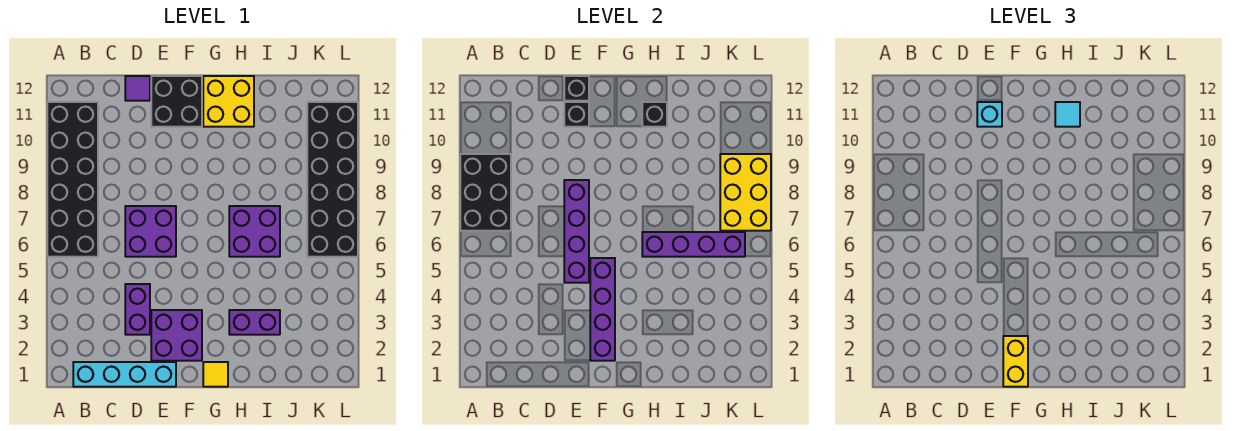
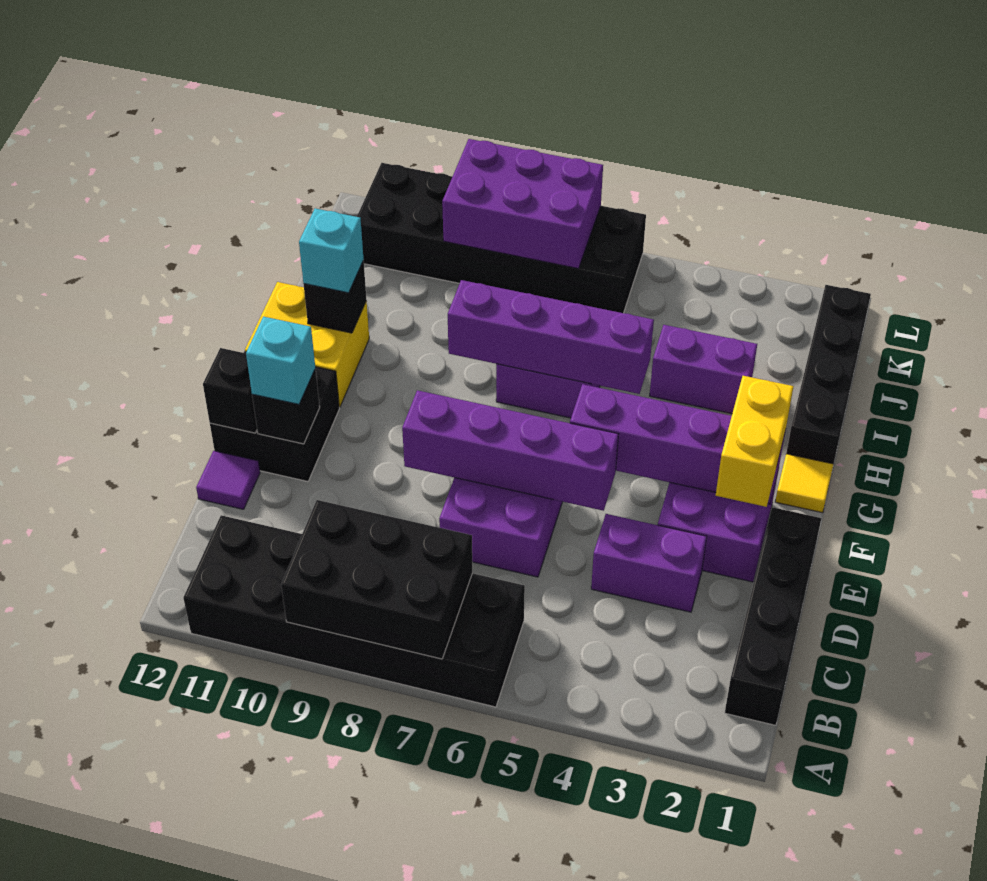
cyan brick B1:E1 level 1 -> black brick B1:E1 level 1
yellow brick F1:F2 level 3 -> yellow brick E2:F2 level 3
none -> black brick H1:K1 level 1
purple brick H3:I3 level 1 -> purple brick I3:I4 level 1
purple brick H6:K6 level 2 -> purple brick H5:H8 level 2
cyan tile H11 level 3 -> cyan brick H11 level 3
yellow brick K7:L9 level 2 -> purple brick K7:L9 level 2

